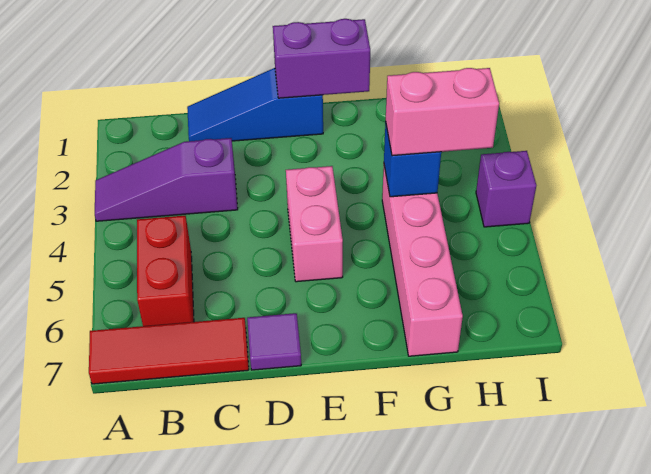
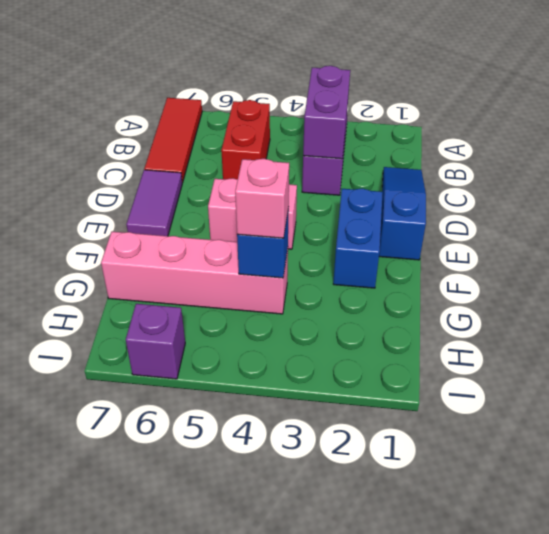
red brick B5:B6 level 1 -> red brick B5:C5 level 1
purple tile D7 level 1 -> purple tile D7:E7 level 1
purple brick E1:F1 level 2 -> purple brick B3:C3 level 2
none -> blue brick E2:F2 level 1
pink brick G4:H4 level 3 -> pink brick G4 level 3
purple brick I4 level 1 -> purple brick I6 level 1

